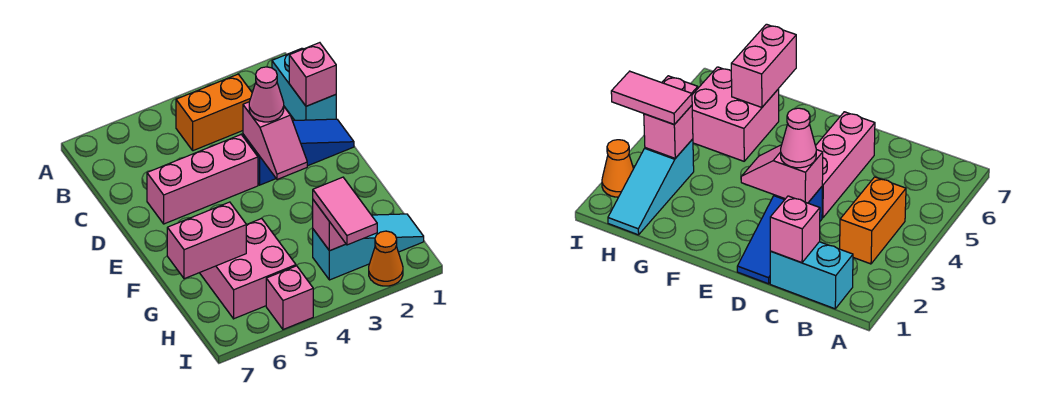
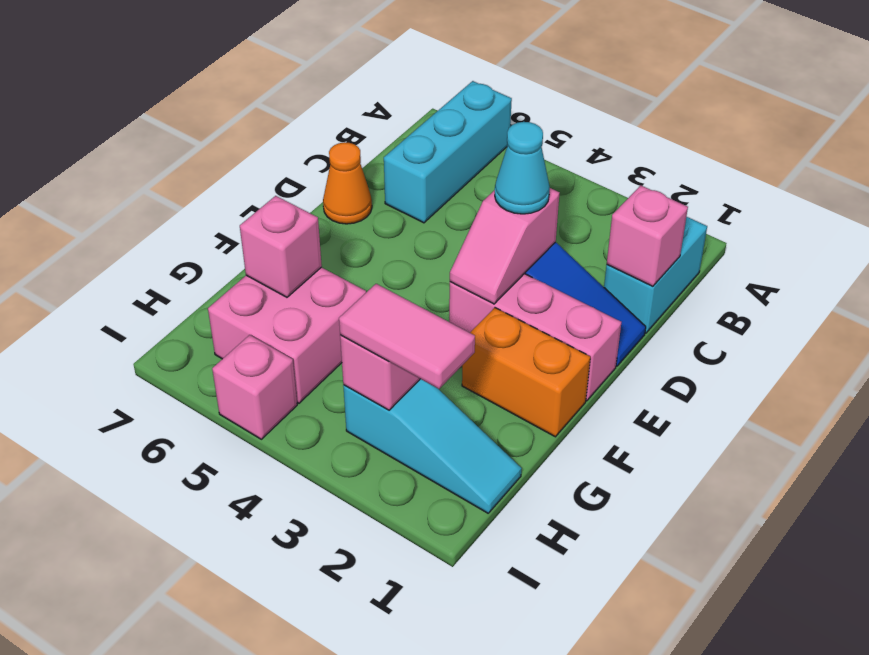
none -> cyan brick A6:C6 level 1
orange brick B3:B4 level 1 -> orange brick F1:F2 level 1
pink cone D3 level 3 -> cyan cone D3 level 3
pink brick D4:D6 level 1 -> pink brick E1:E3 level 1
pink brick G6:G7 level 2 -> pink brick G6 level 2
pink tile H3:I3 level 3 -> pink tile H2:H3 level 3
orange cone I2 level 1 -> orange cone D7 level 1

